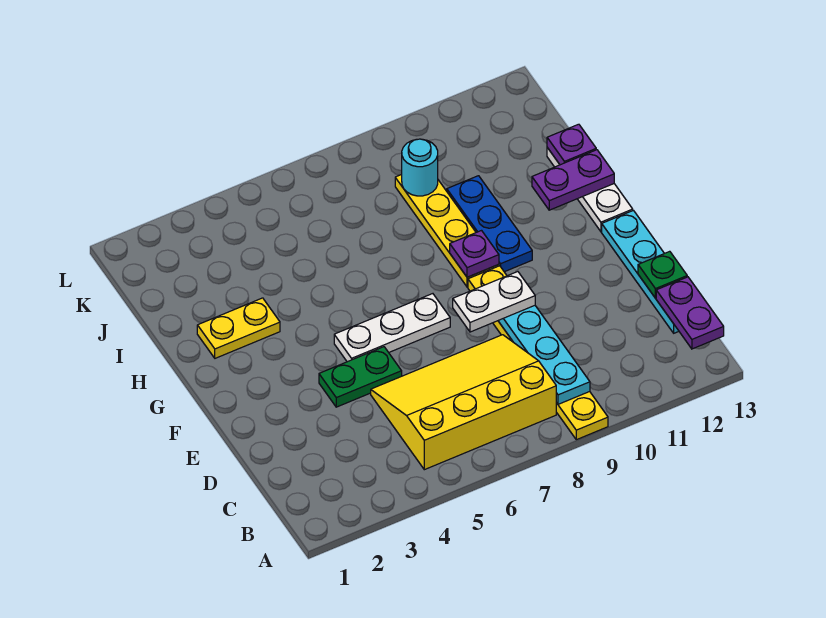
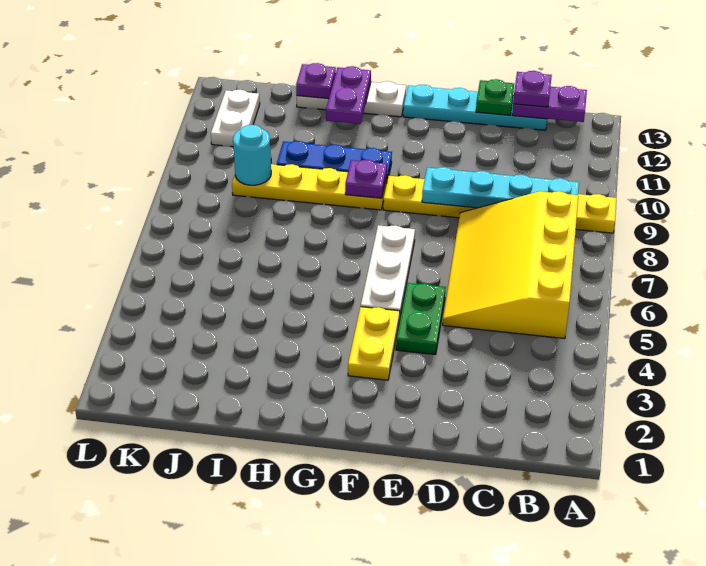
none -> purple plate C13 level 3
white plate E8:E9 level 3 -> white plate K11:K12 level 1
yellow plate H2:H3 level 1 -> yellow plate F3:F4 level 1

